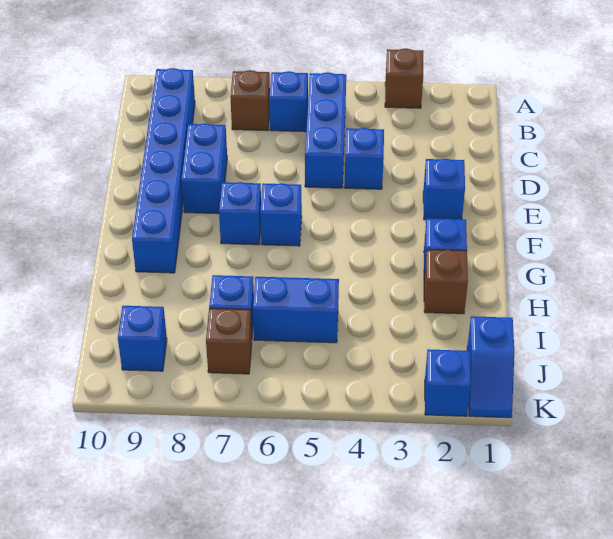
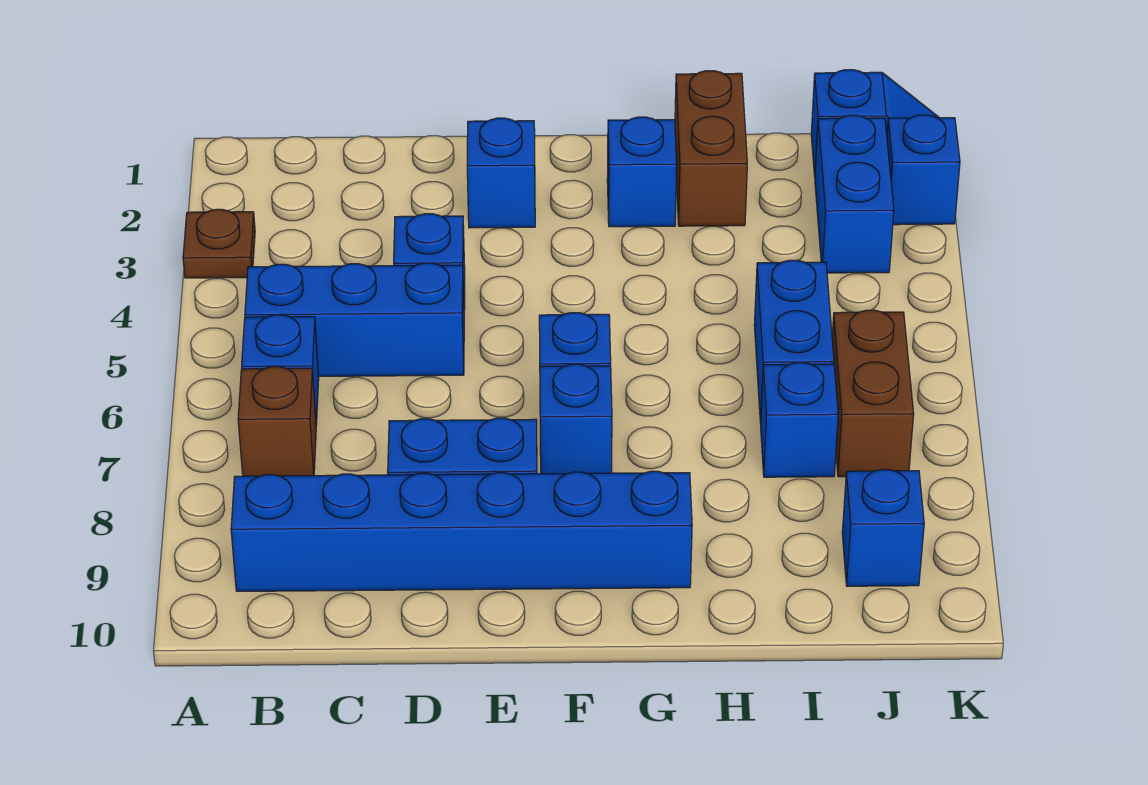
brown brick A3 level 1 -> brown plate A3 level 1
brown brick H2 level 1 -> brown brick H1:H2 level 1
none -> blue brick J2:J3 level 1
brown brick J7 level 1 -> brown brick J6:J7 level 1

